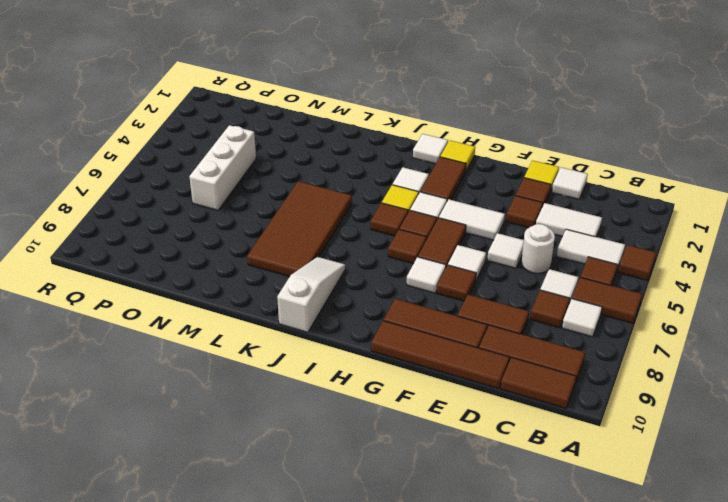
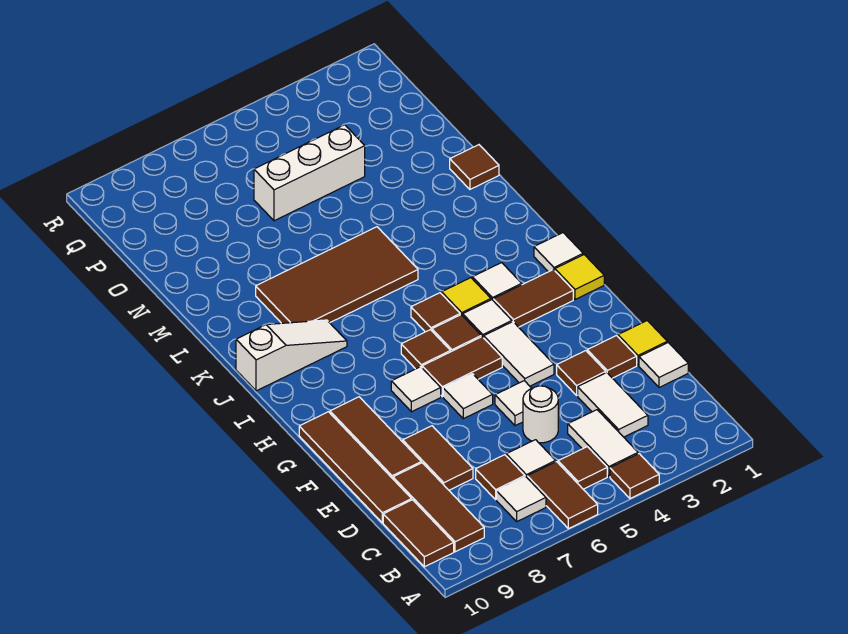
brown tile F7 level 1 -> brown tile M1 level 1

